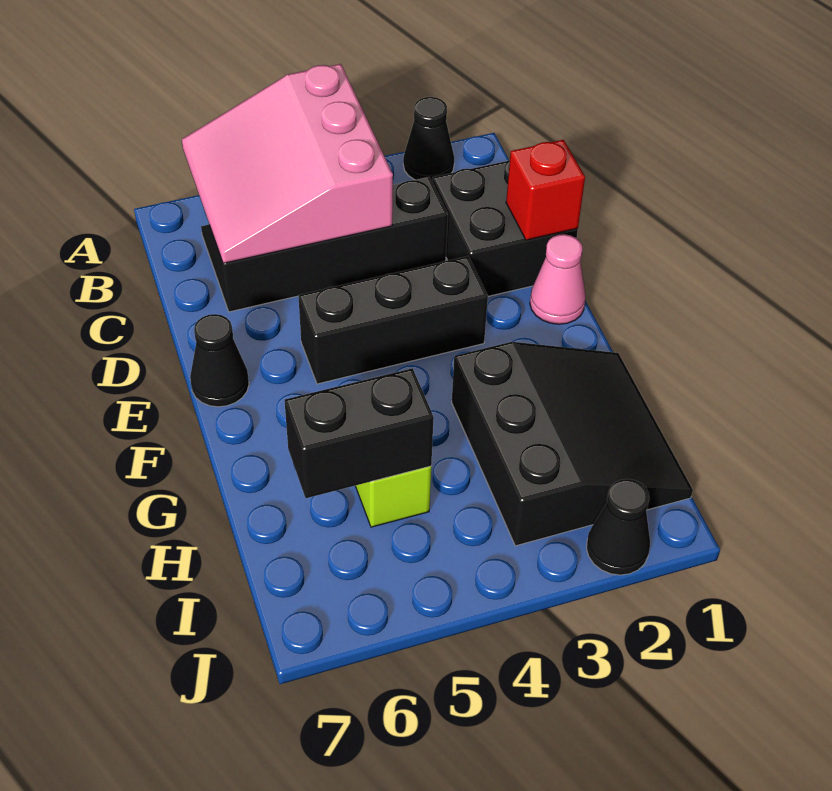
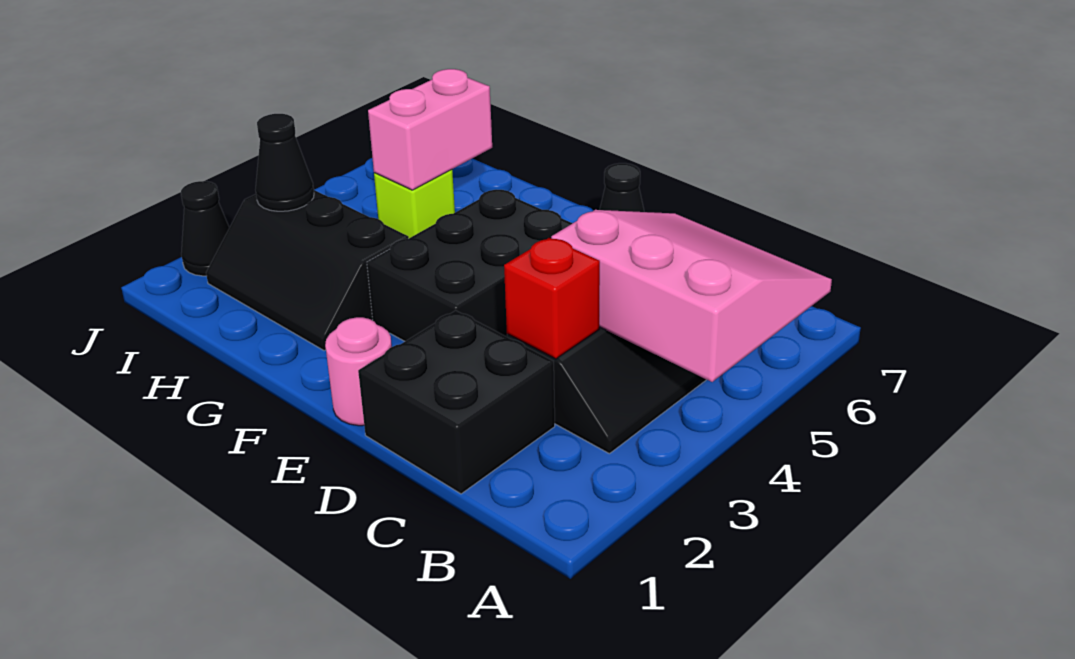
black cone A2 level 1 -> black cone I3 level 2
red brick D1 level 2 -> red brick C3 level 2
pink cone E1 level 1 -> pink round brick E1 level 1
black brick E3:E5 level 1 -> black brick E3:F5 level 1
black slope G1:I3 level 1 top 3 -> black slope G2:I3 level 1 top 3
black brick H5:H6 level 2 -> pink brick H5:H6 level 2

